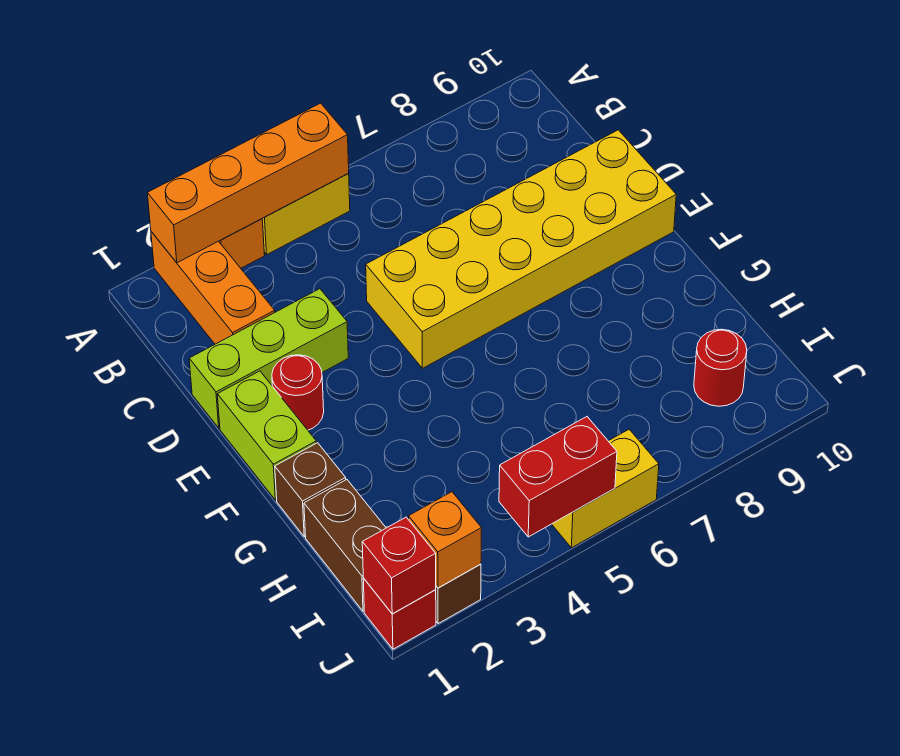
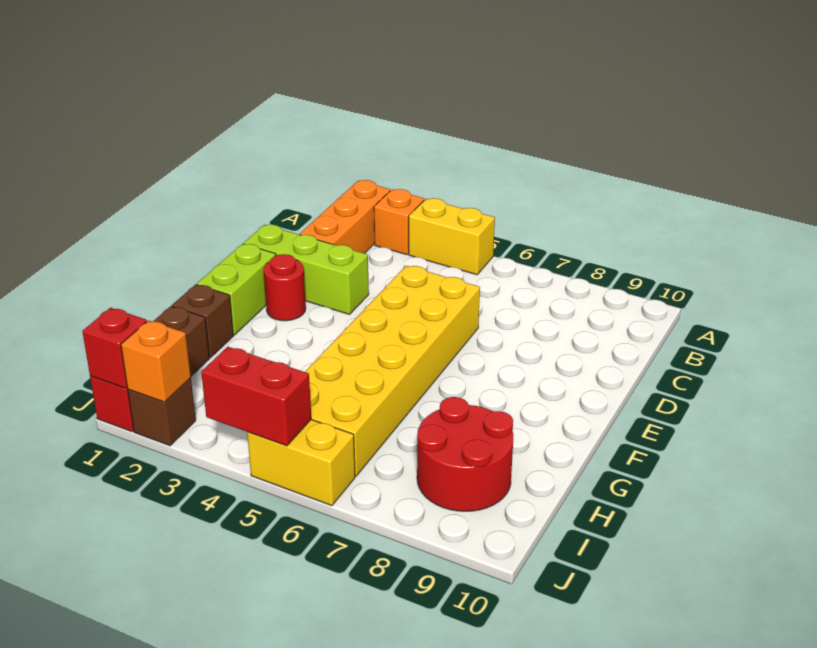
orange brick A2:A5 level 2 -> none
yellow brick D5:E10 level 1 -> yellow brick D5:I6 level 1
red round brick I9 level 1 -> red round brick H8:I9 level 1

